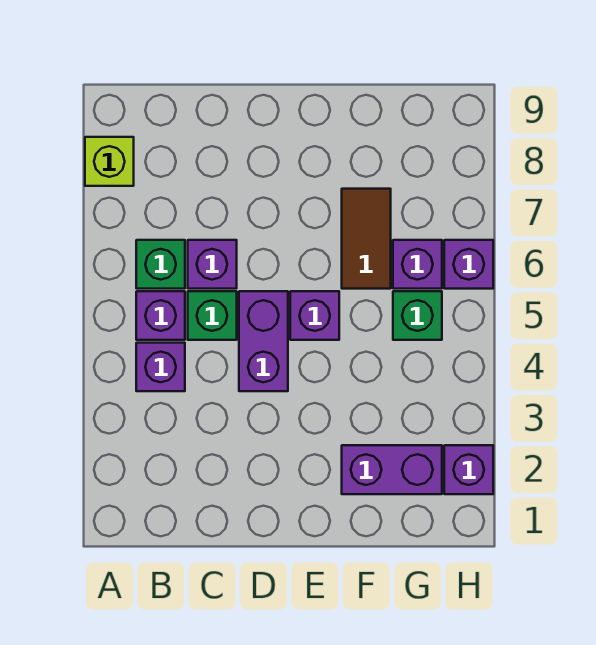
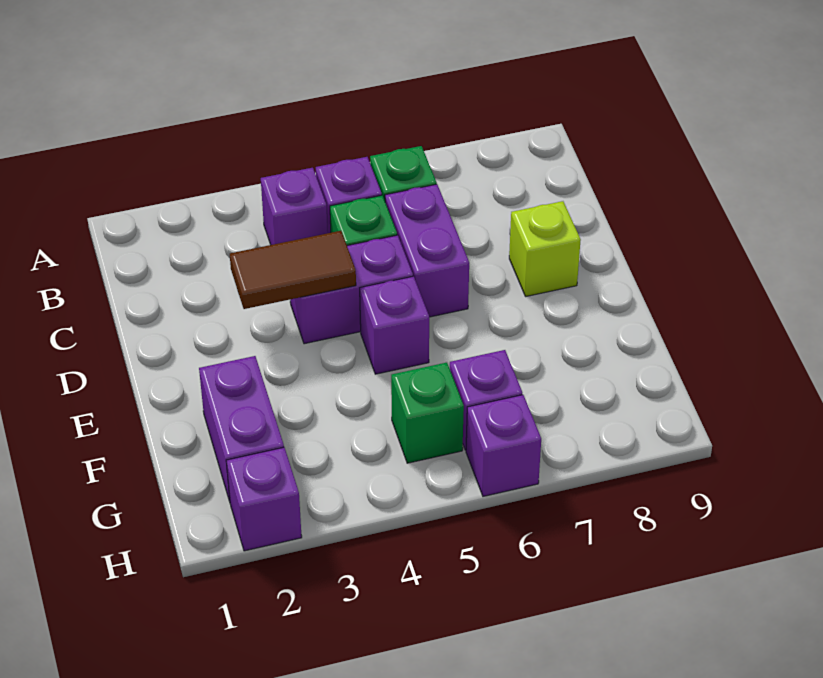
lime brick A8 level 1 -> lime brick D8 level 1
purple brick C6 level 1 -> purple brick C6:D6 level 1
brown tile F6:F7 level 1 -> brown tile D3:D4 level 2

